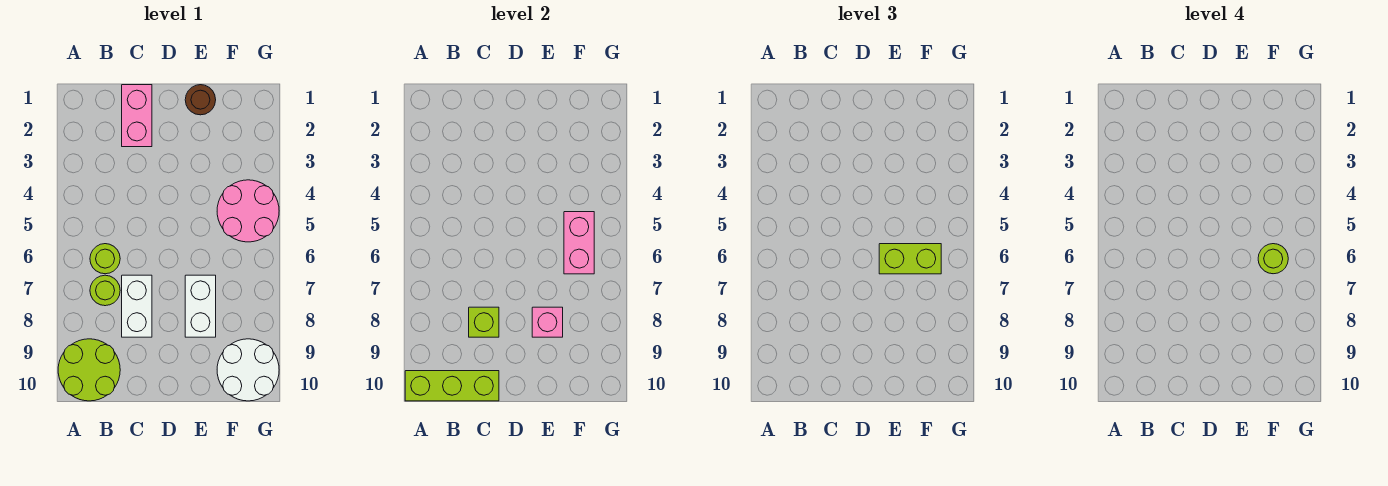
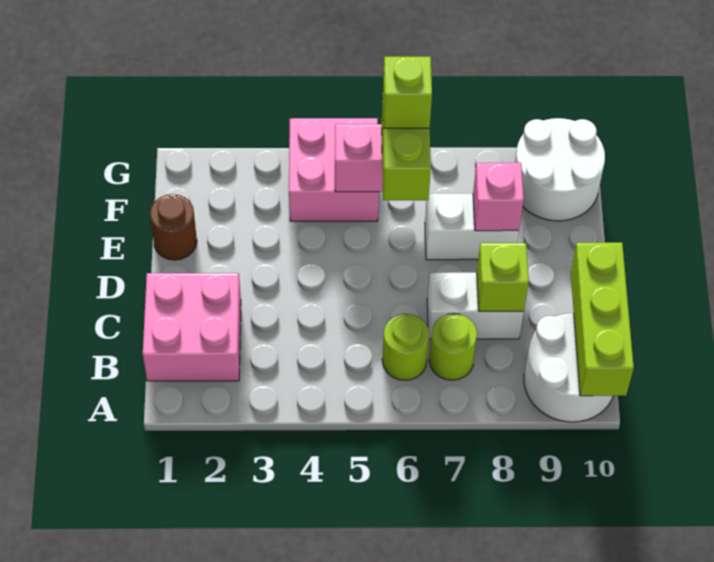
lime round brick A9:B10 level 1 -> white round brick A9:B10 level 1
pink brick C1:C2 level 1 -> pink brick B1:C2 level 1
pink round brick F4:G5 level 1 -> pink brick F4:G5 level 1
lime round brick F6 level 4 -> lime brick F6 level 4

